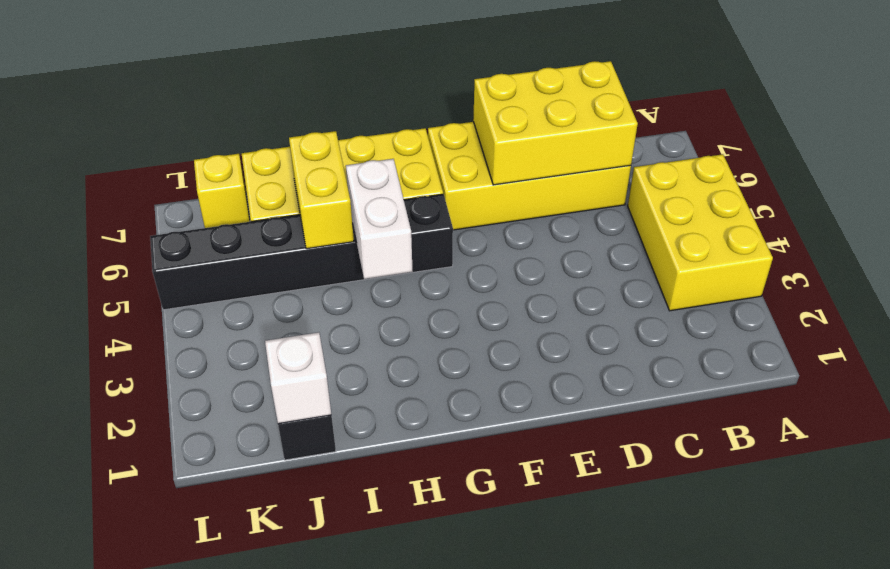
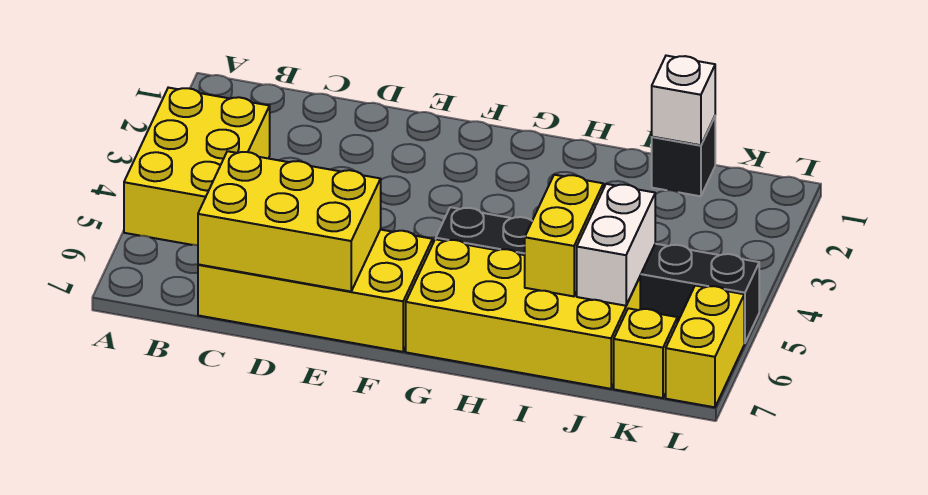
white brick H4:H5 level 2 -> white brick J5:J6 level 2
none -> yellow brick L6:L7 level 1

